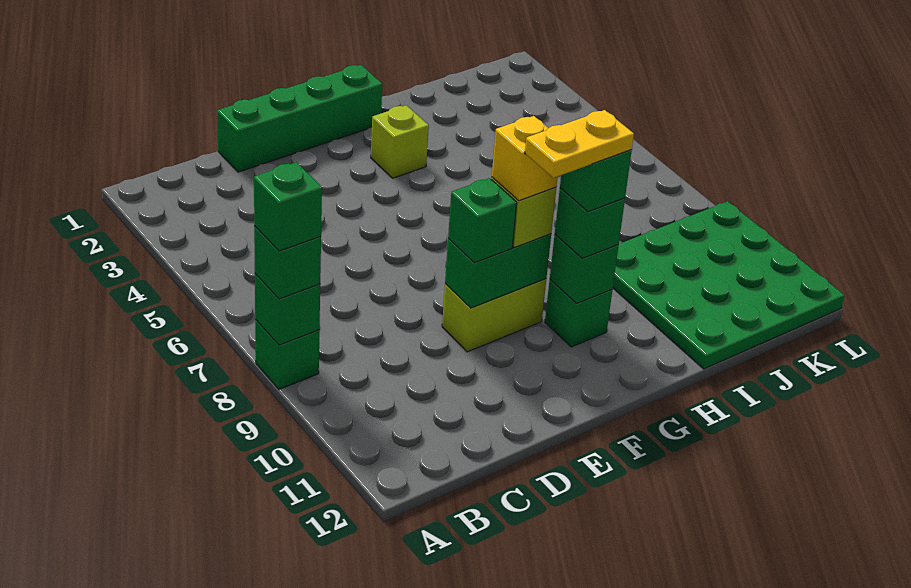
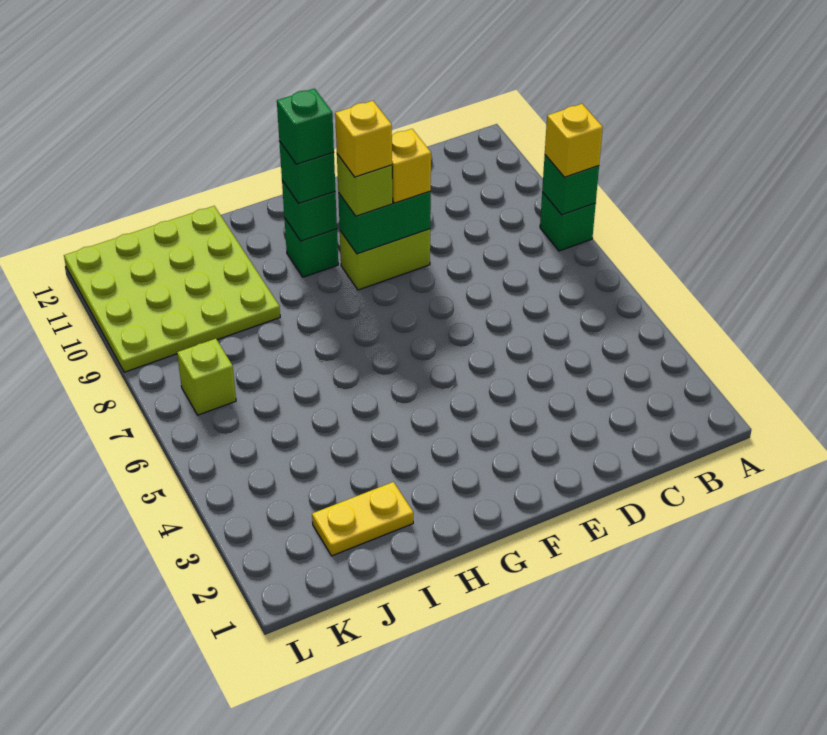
green brick A8 level 3 -> yellow brick A8 level 3
green brick A8 level 4 -> none
green brick D1:G1 level 1 -> none
green brick E9 level 3 -> yellow brick E9 level 3
yellow plate F10:G10 level 5 -> yellow plate I2:J2 level 1
lime brick G3 level 1 -> lime brick K7 level 1
green plate I9:L12 level 1 -> lime plate I9:L12 level 1

